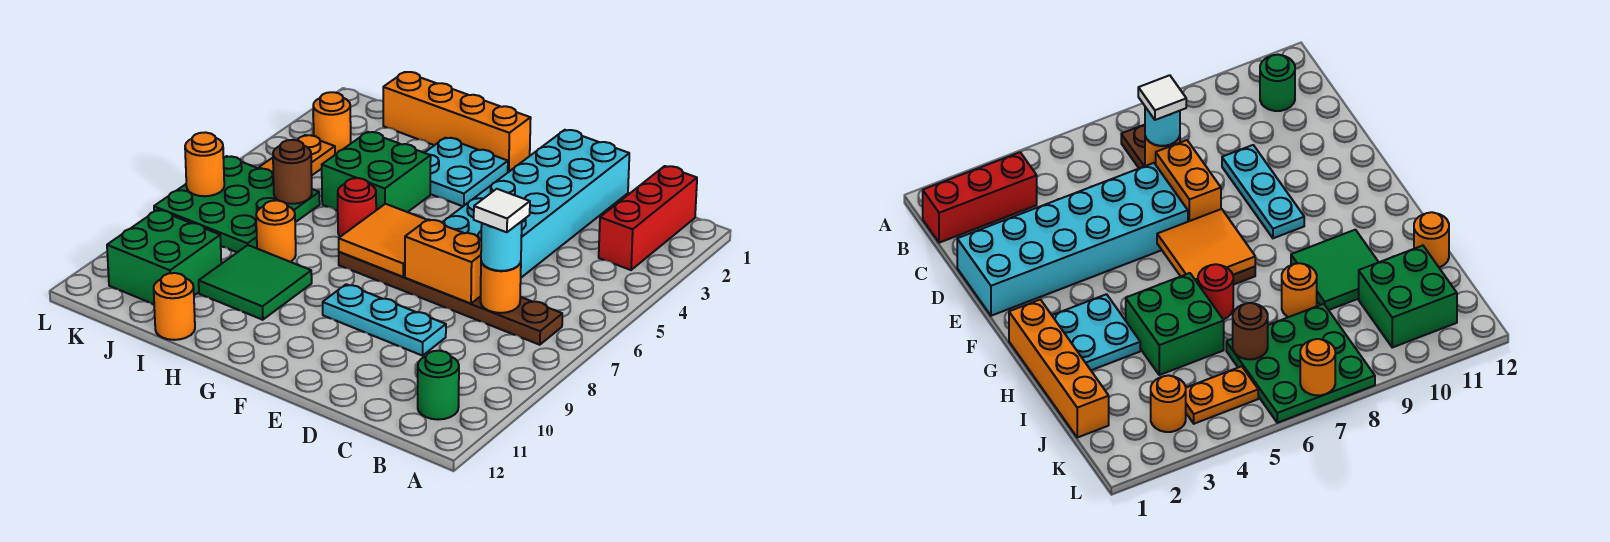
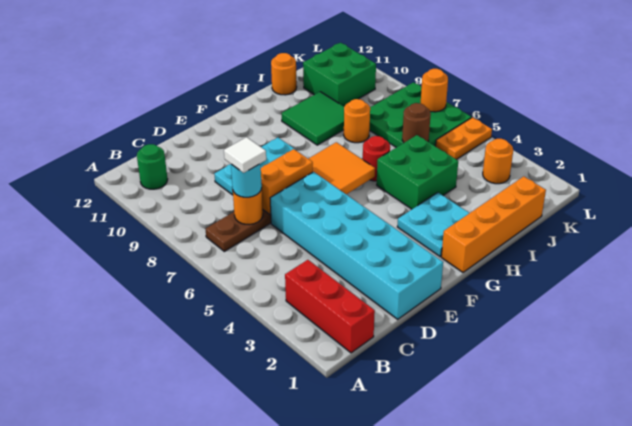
orange plate K4:K5 level 1 -> orange plate K5:L5 level 1

